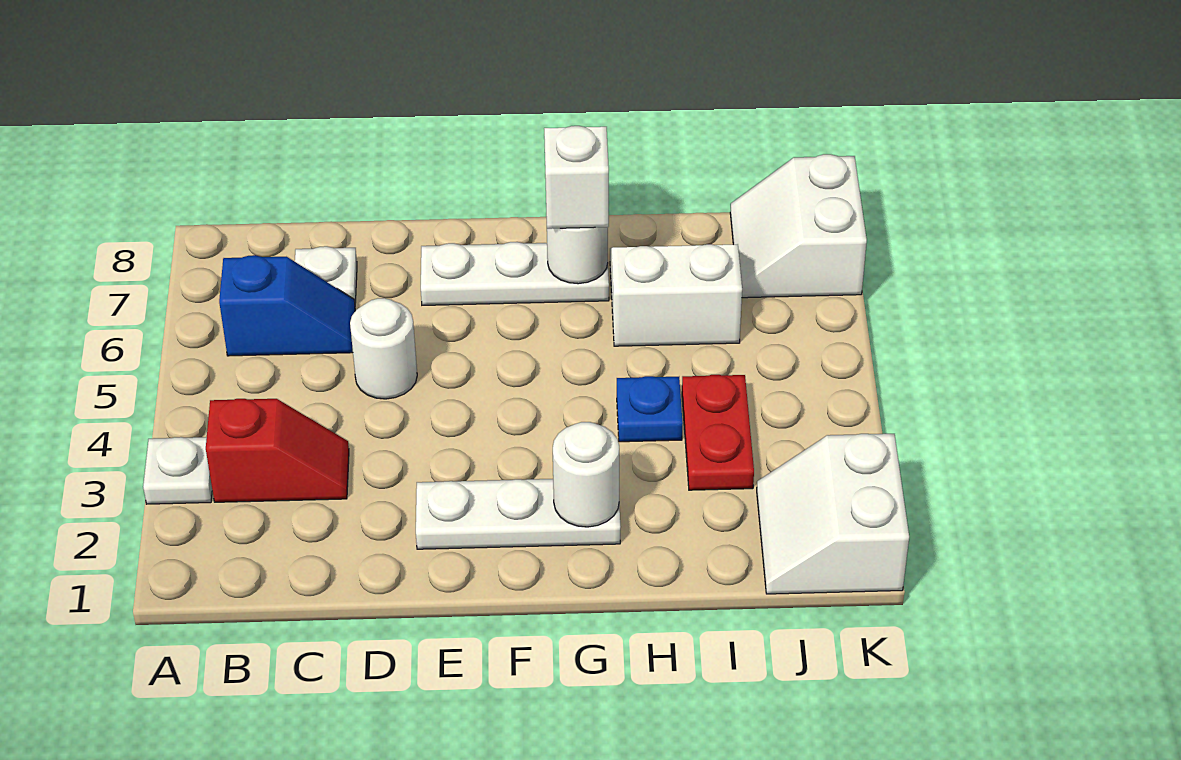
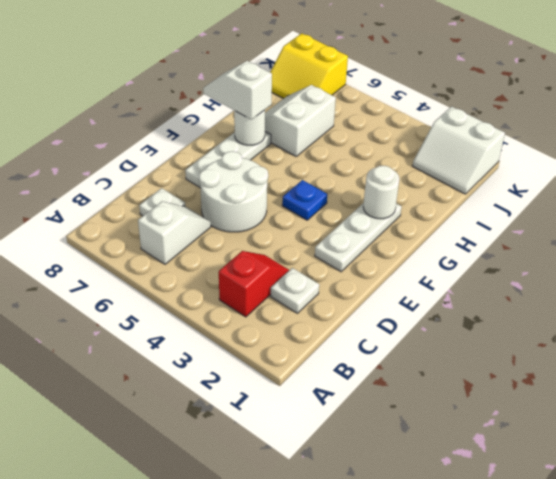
white plate A3 level 1 -> white plate C2 level 1
blue slope B6:C6 level 1 top B -> white slope B6:C6 level 1 top B
white round brick D5 level 1 -> white round brick D5:E6 level 1
blue plate H4 level 1 -> blue plate F4 level 1
red plate I3:I4 level 1 -> none
white slope J7:K8 level 1 top K -> yellow slope J7:K8 level 1 top K

